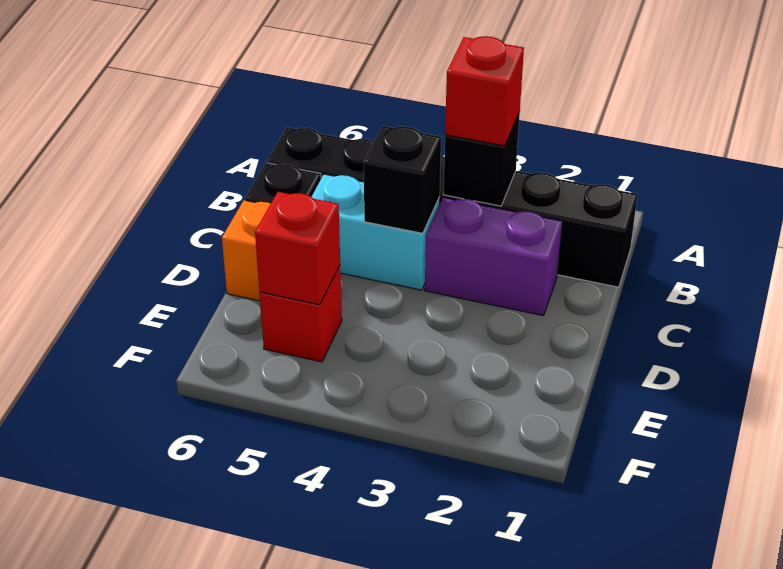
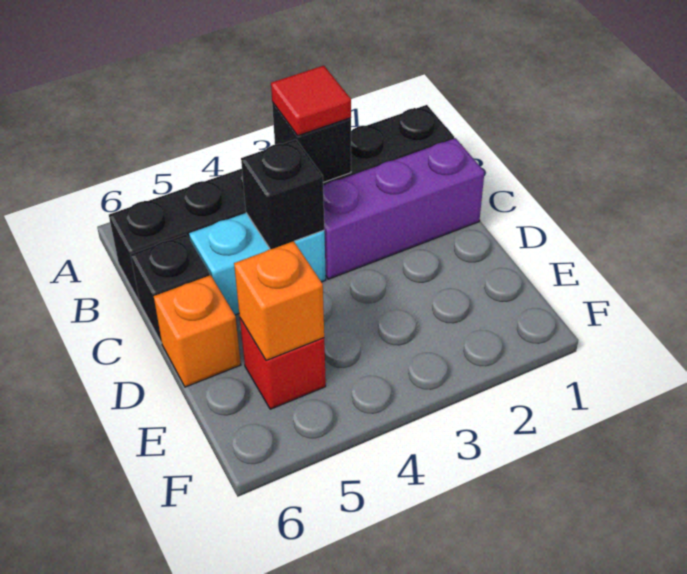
red brick B3 level 3 -> red tile B3 level 3
purple brick C2:C3 level 1 -> purple brick C1:C3 level 1
red brick E5 level 2 -> orange brick E5 level 2

